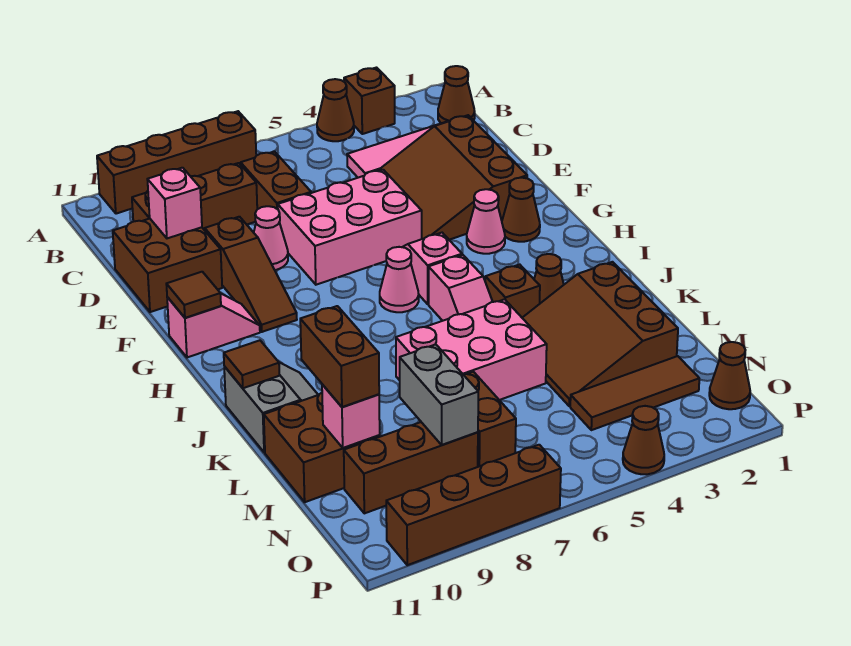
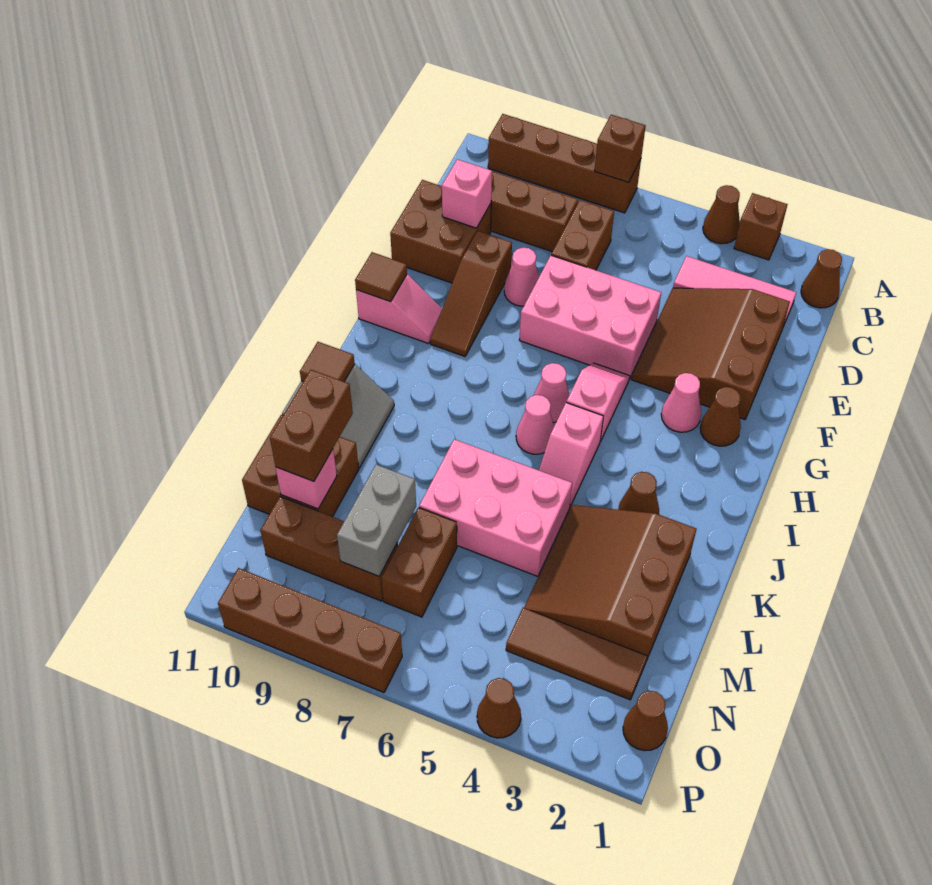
none -> pink cone I6 level 1
brown brick J4 level 1 -> brown brick A7 level 2

